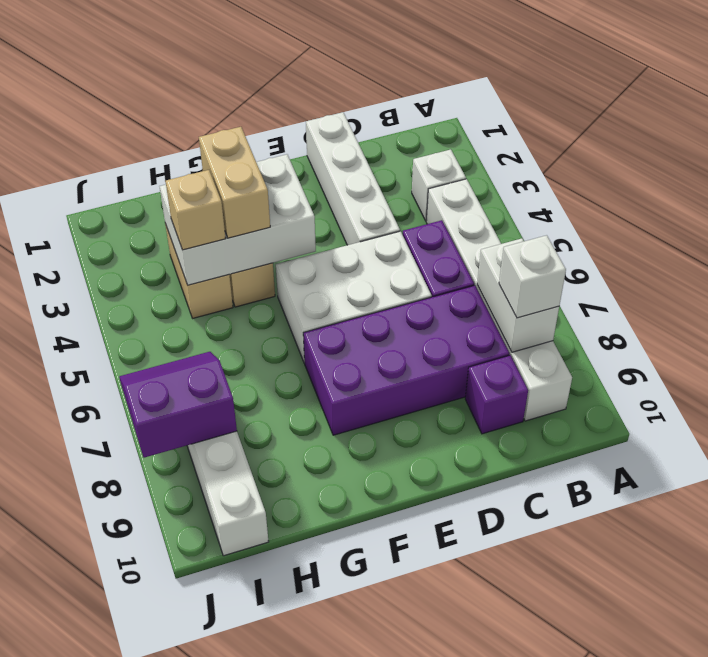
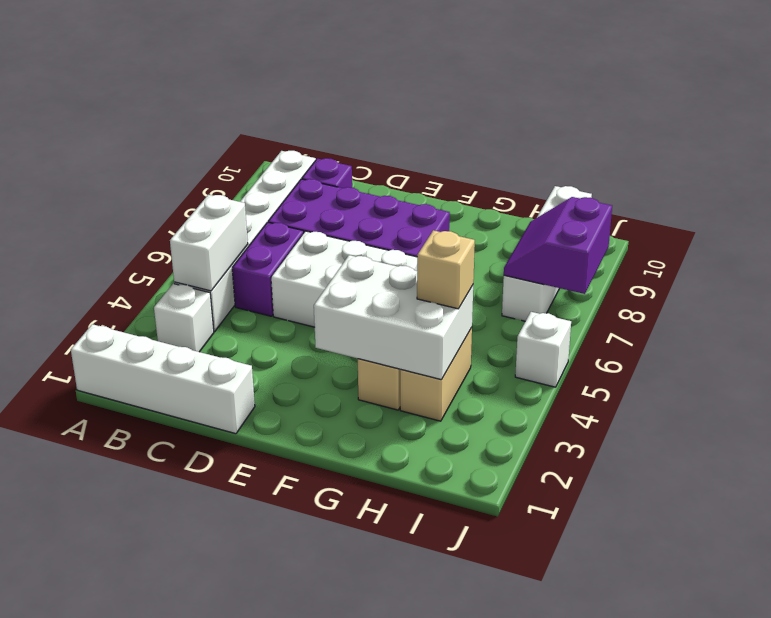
white brick B7:B8 level 2 -> white brick B4:B5 level 2
white brick B8 level 3 -> white brick J5 level 1
white brick D1:D4 level 1 -> white brick A1:D1 level 1
tan brick G3:G4 level 3 -> none
purple slope I7:J8 level 2 top 8 -> purple slope I7:J8 level 2 top J

